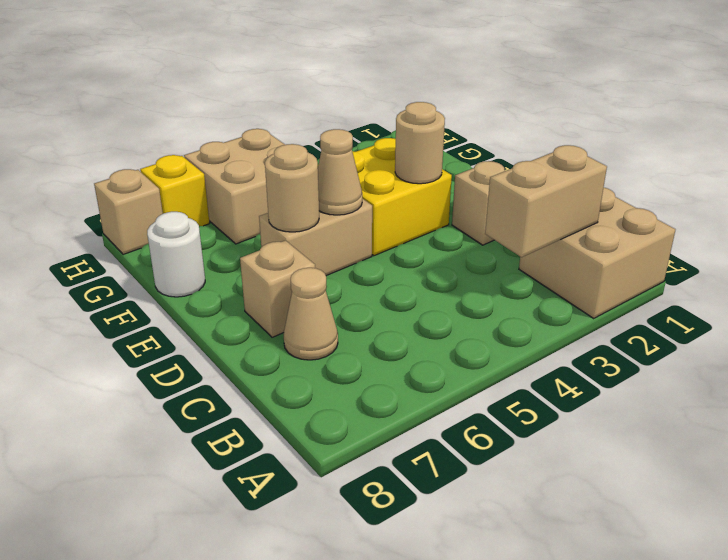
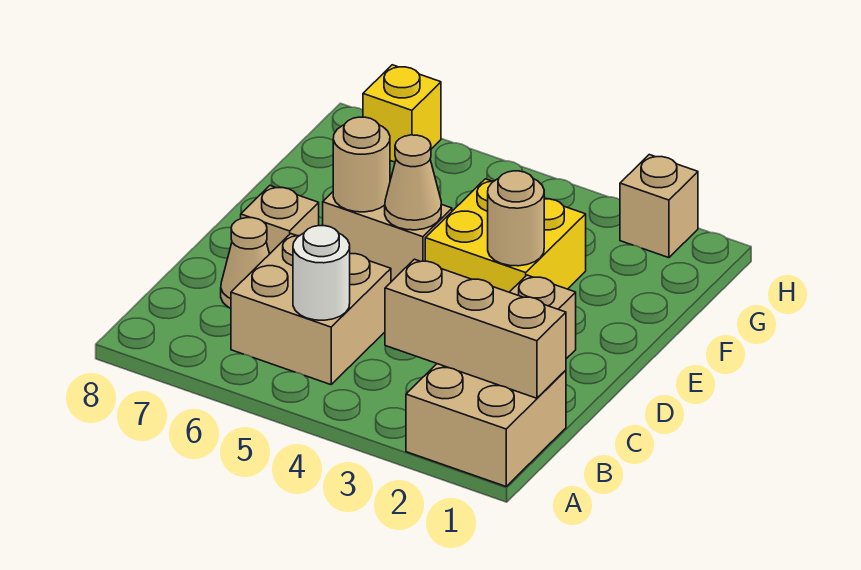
tan brick B2:B3 level 2 -> tan brick B1:B3 level 2
white round brick F8 level 1 -> white round brick B5 level 2
tan brick G5:H6 level 1 -> tan brick B5:C6 level 1
tan brick H8 level 1 -> tan brick H2 level 1

